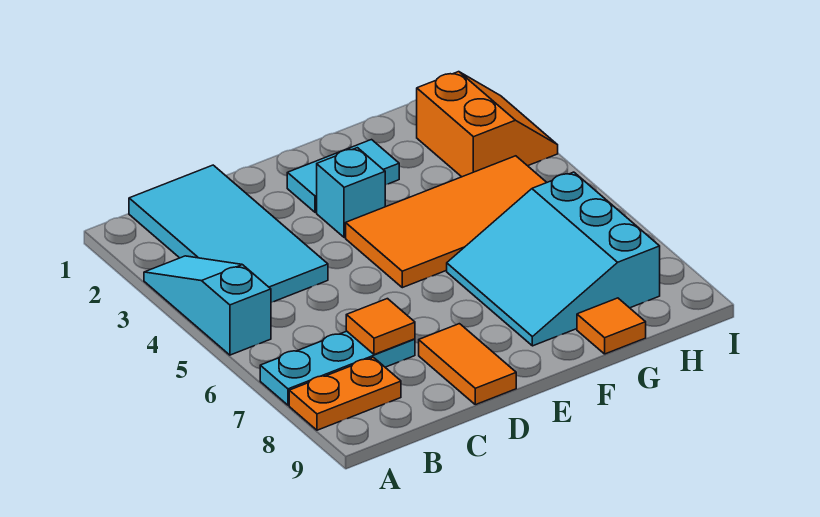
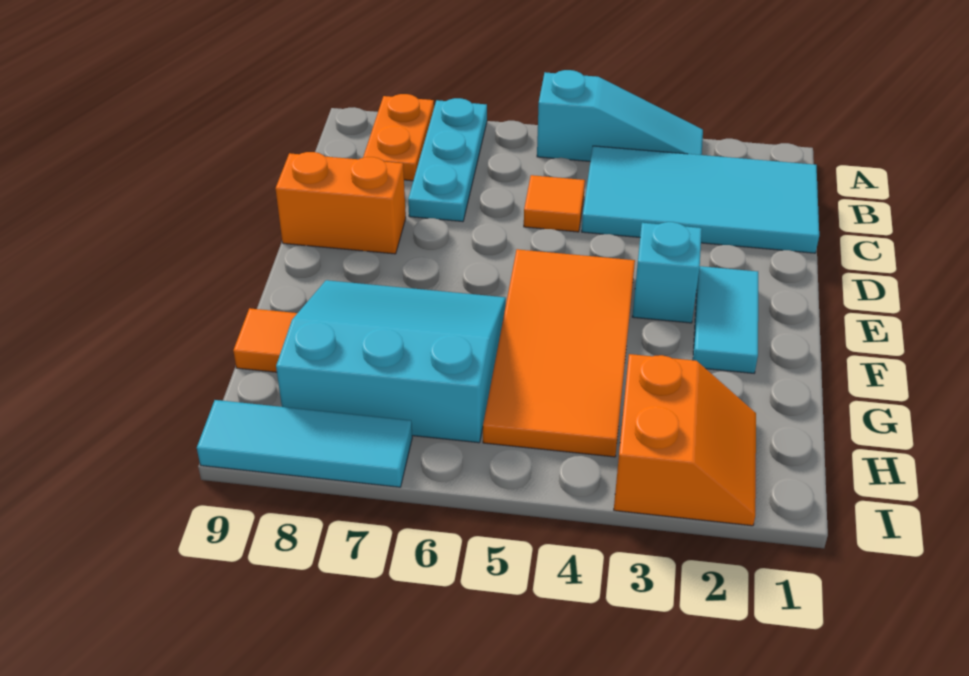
orange tile C7 level 2 -> orange tile C5 level 1
orange tile D8:D9 level 1 -> orange brick D8:D9 level 1
orange slope H2:I3 level 1 top H -> orange slope H2:I3 level 1 top 3
none -> cyan tile I7:I9 level 1

